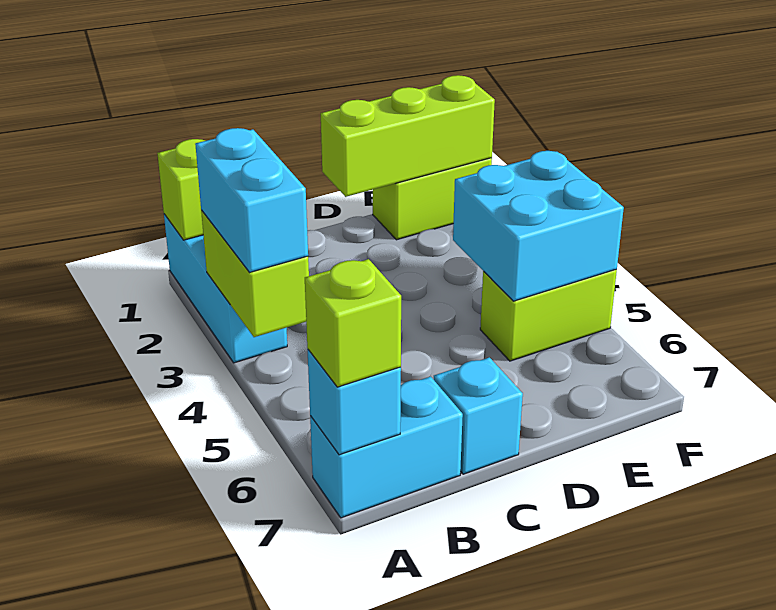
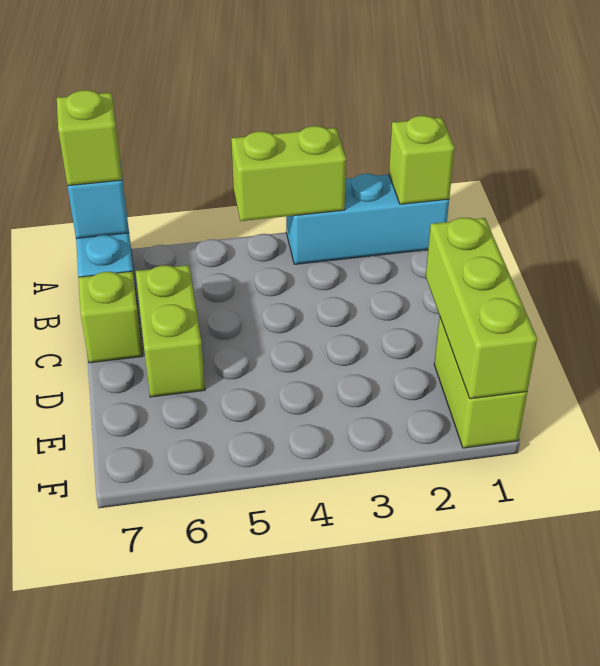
cyan brick A3:A4 level 3 -> none
cyan brick C7 level 1 -> lime brick C7 level 1
cyan brick E4:F5 level 2 -> none
lime brick E5:F5 level 1 -> lime brick C6:D6 level 1

